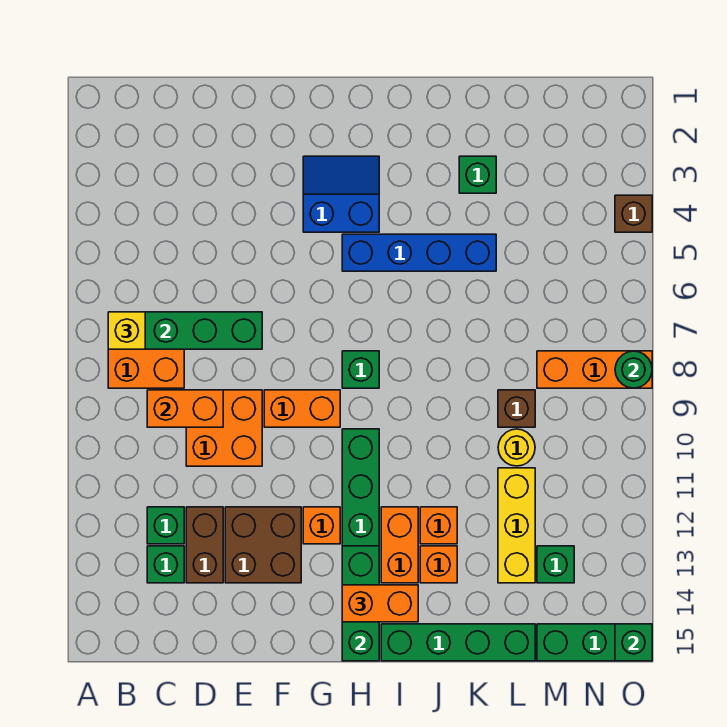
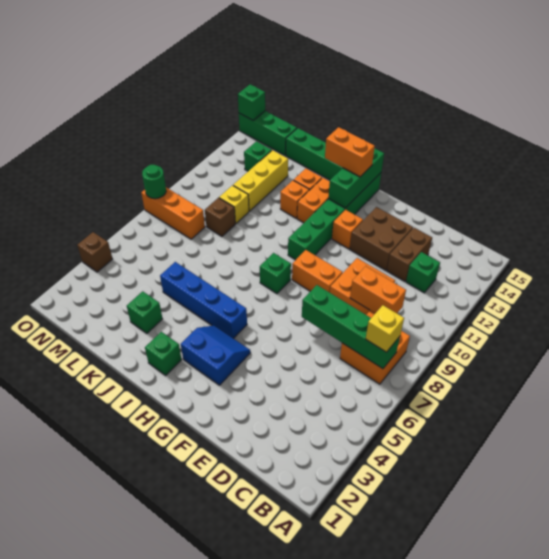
green brick C13 level 1 -> green brick I2 level 1
blue slope G3:H4 level 1 top 4 -> blue slope G3:H4 level 1 top 3
yellow round brick L10 level 1 -> yellow brick L10 level 1

